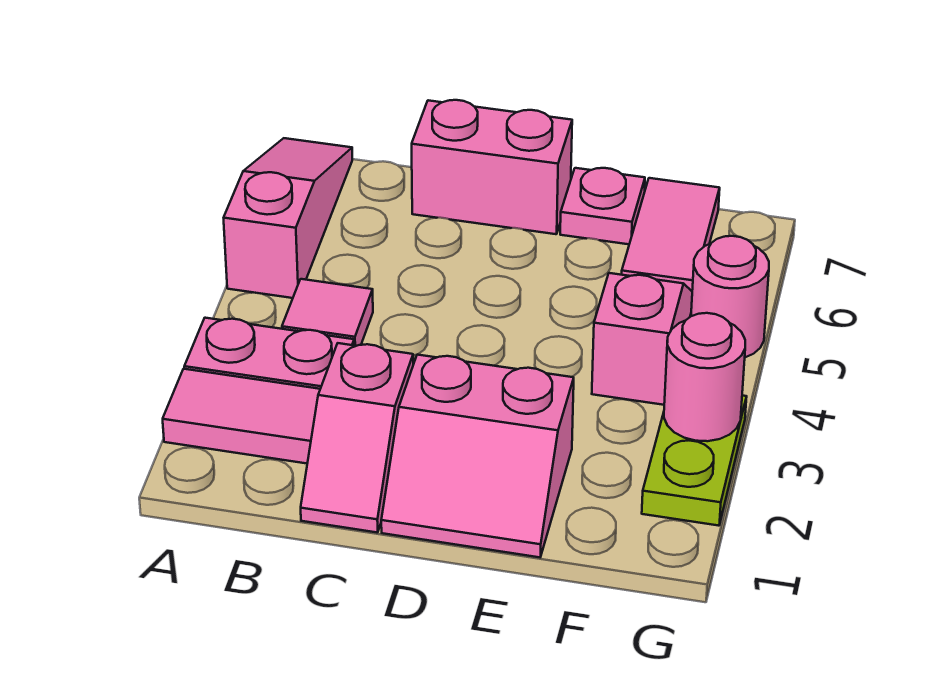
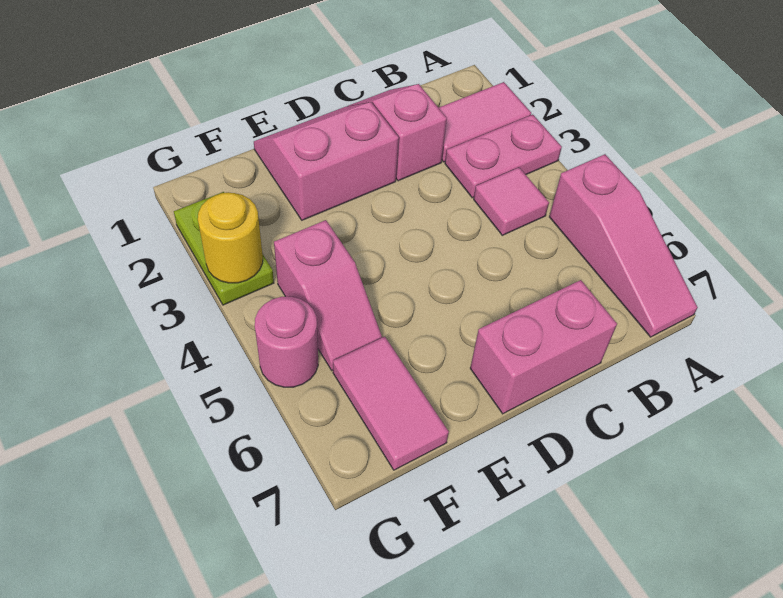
pink plate E7 level 1 -> none
pink round brick G3 level 2 -> yellow round brick G3 level 2

